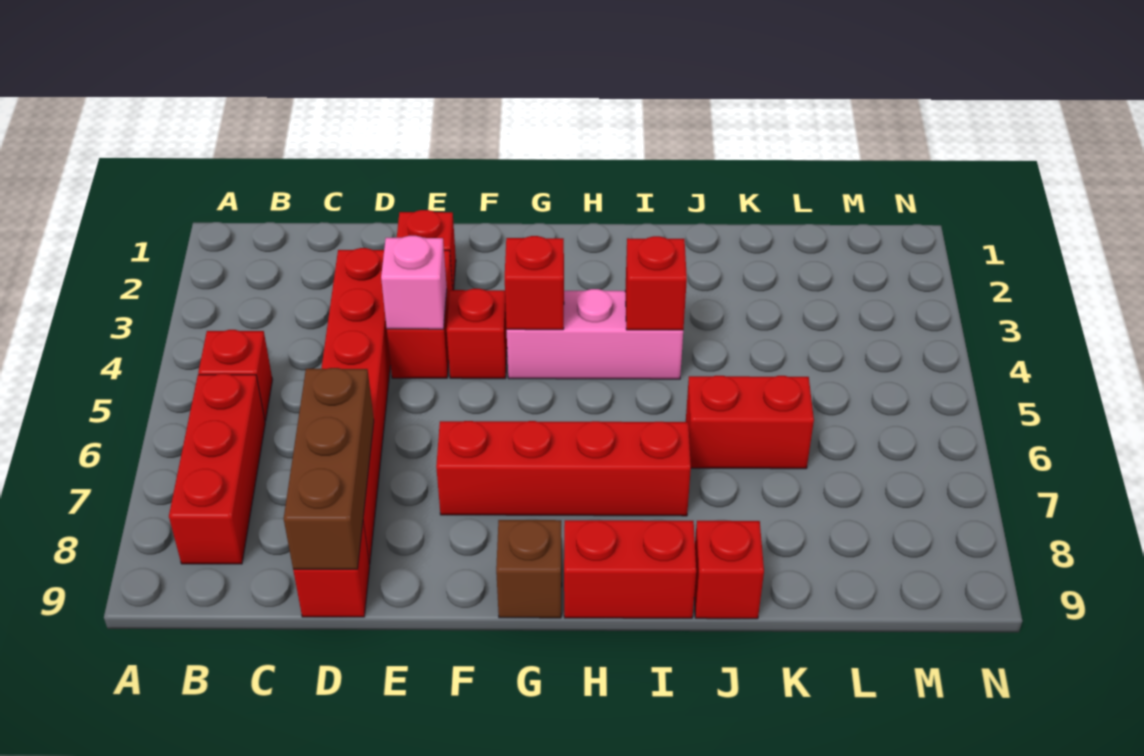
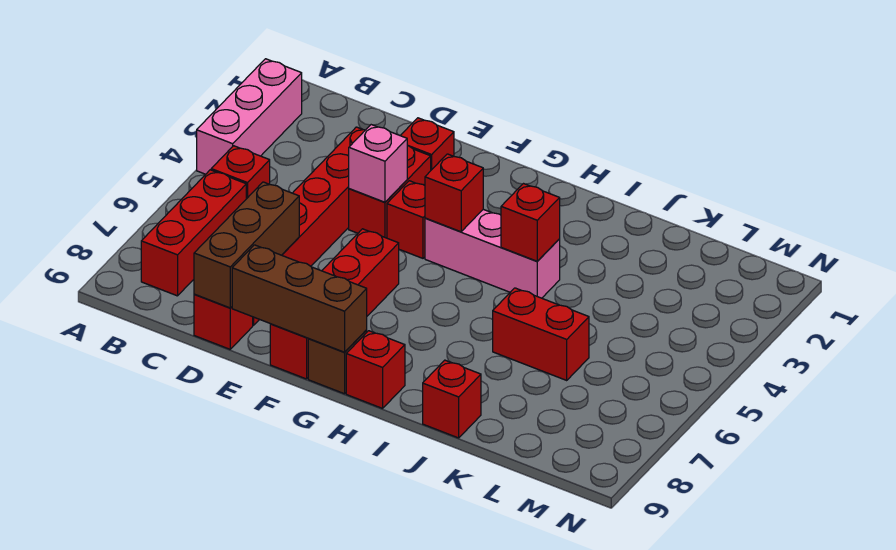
none -> pink brick A2:A4 level 1
none -> brown brick E9:G9 level 2
red brick F7:I7 level 1 -> red brick F6:F9 level 1
red brick H9:I9 level 1 -> red brick H9 level 1

